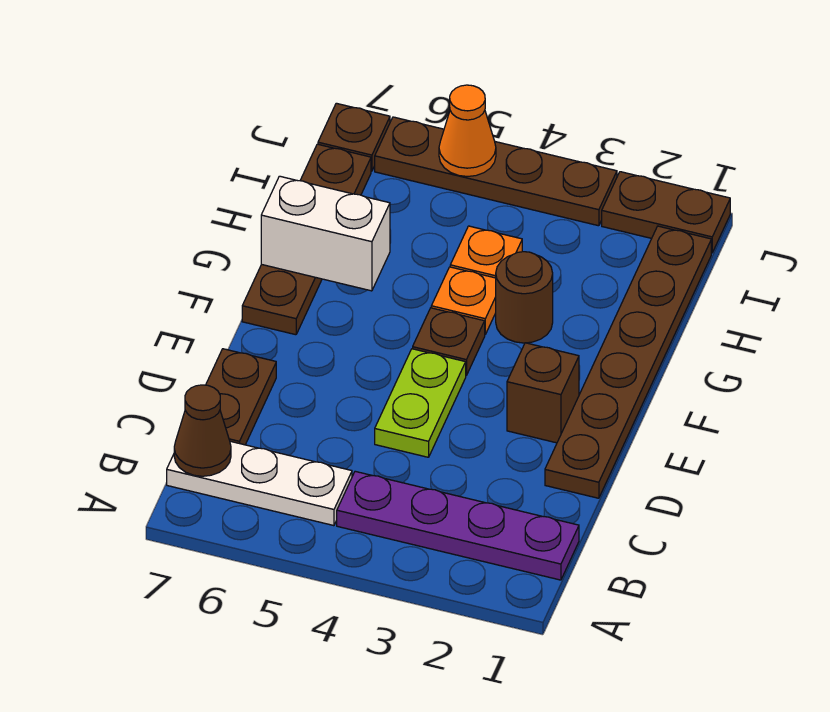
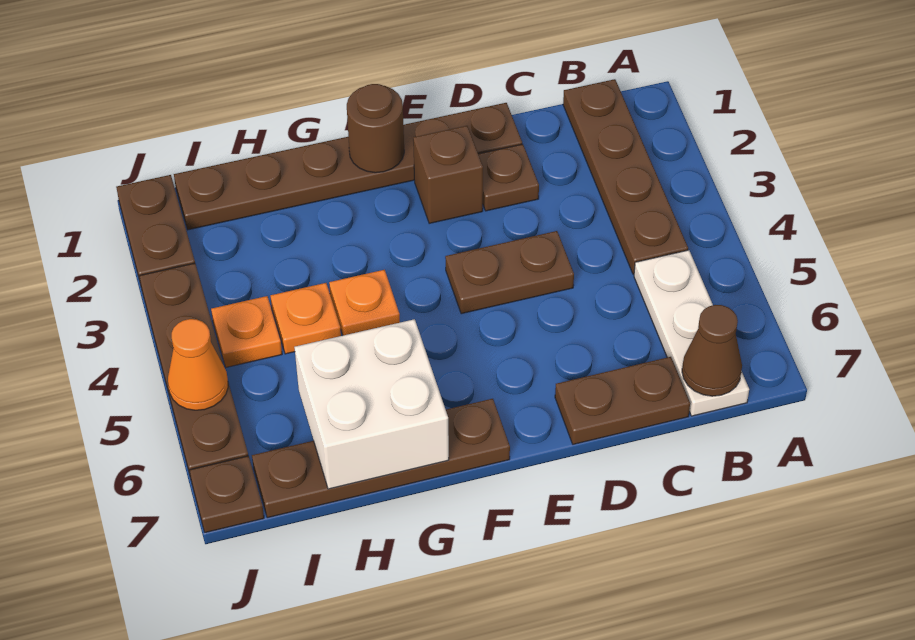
purple plate B1:B4 level 1 -> brown plate B1:B4 level 1
lime plate D4:E4 level 1 -> brown plate D4:E4 level 1
brown plate F4 level 1 -> brown plate D2 level 1
brown round brick G3 level 1 -> brown round brick F1 level 2
white brick G6:G7 level 2 -> white brick G6:H7 level 2
none -> orange plate I4 level 1

